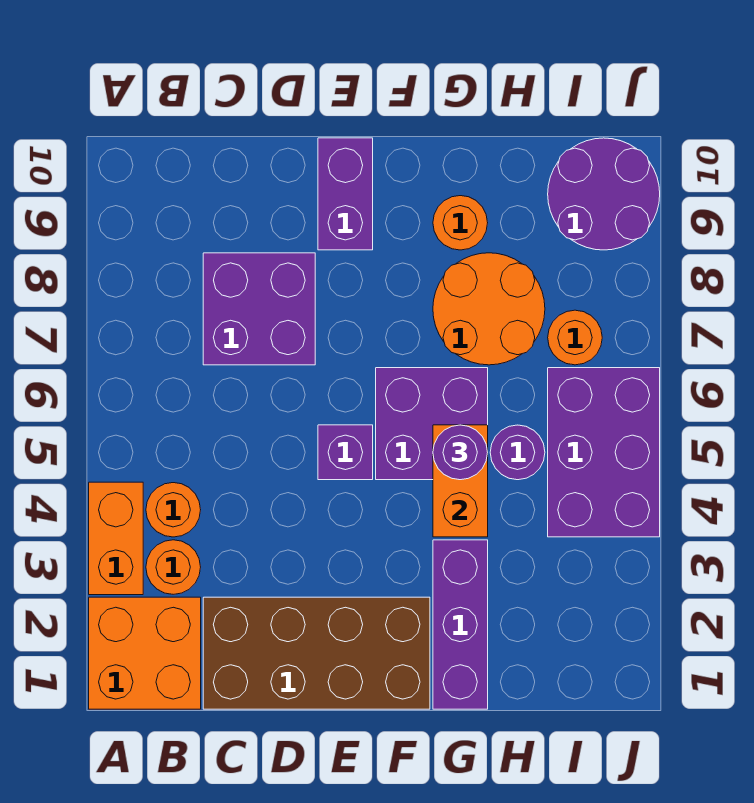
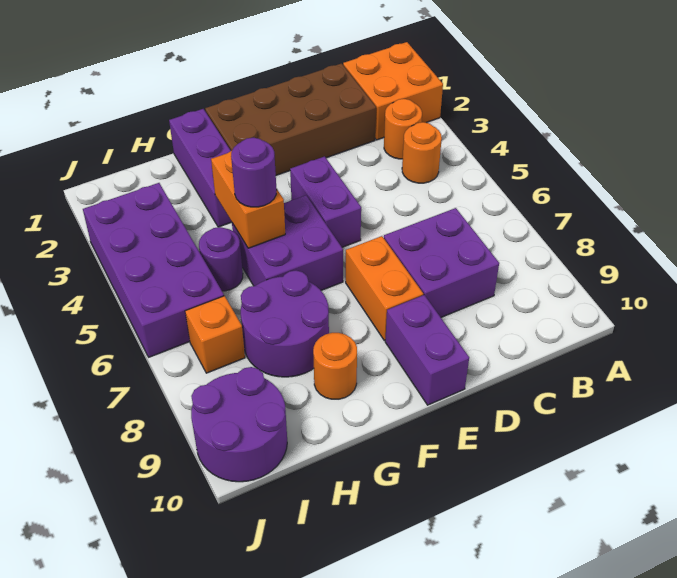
orange brick A3:A4 level 1 -> orange brick E7:E8 level 1
purple brick E5 level 1 -> purple brick E4:E5 level 1
orange round brick G7:H8 level 1 -> purple round brick G7:H8 level 1
purple brick I4:J6 level 1 -> purple brick I3:J6 level 1
orange round brick I7 level 1 -> orange brick I7 level 1

